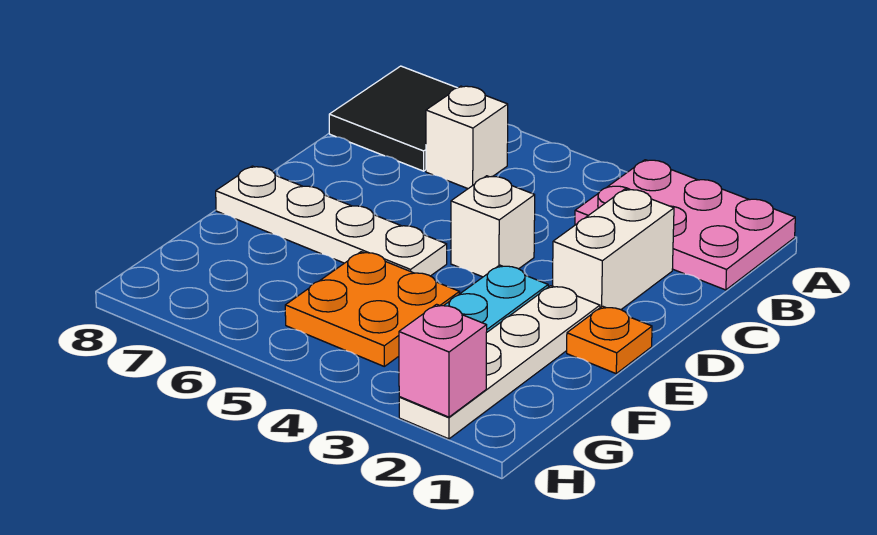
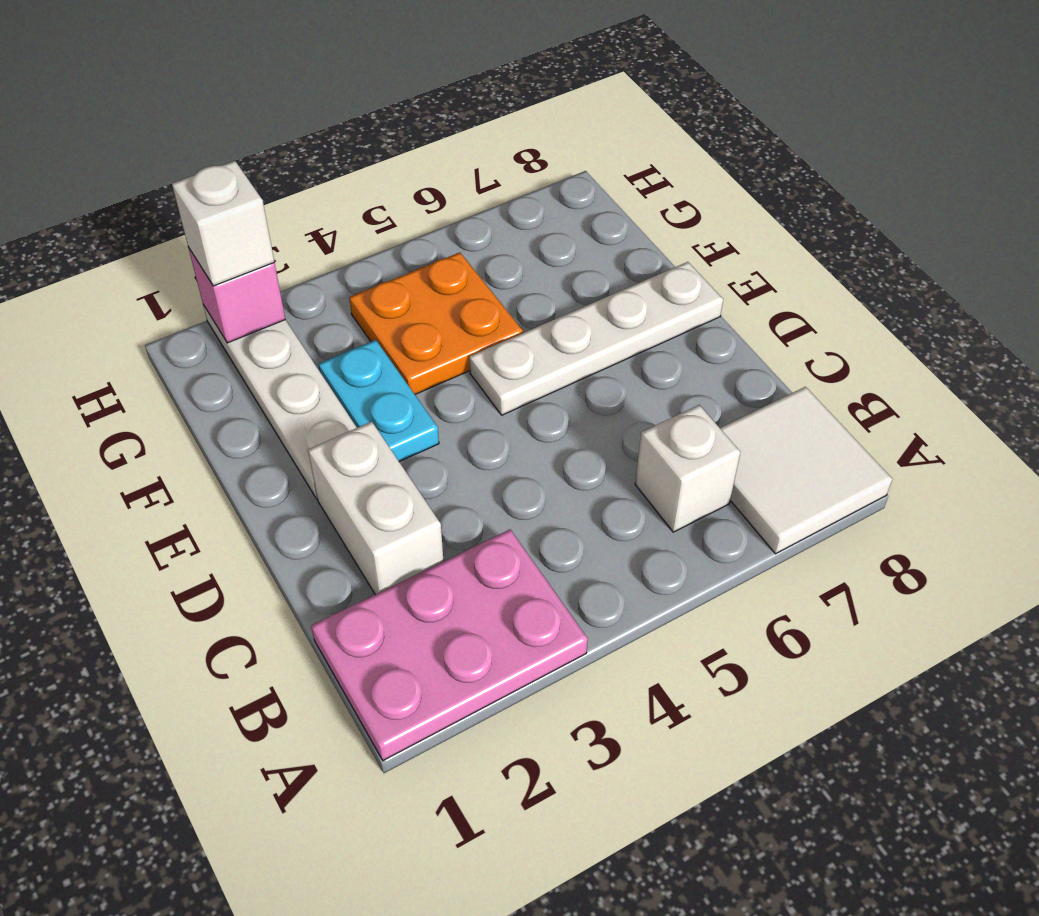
black tile A7:B8 level 1 -> white tile A7:B8 level 1
white brick D4 level 1 -> white brick H2 level 3
orange plate E1 level 1 -> none

